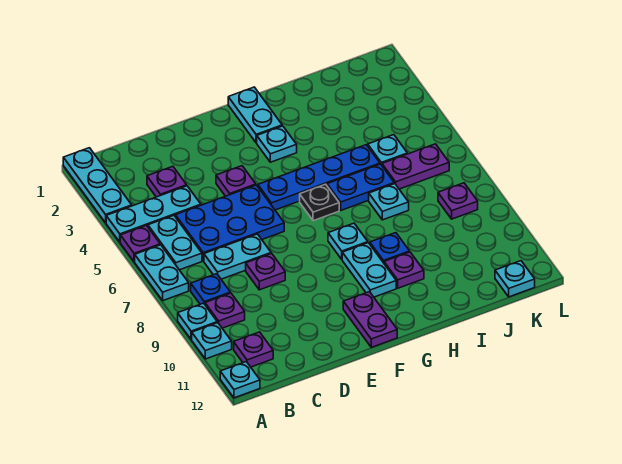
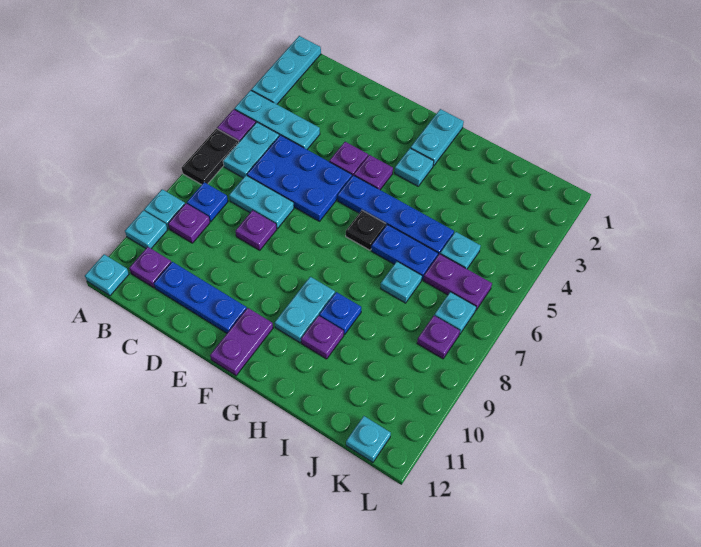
cyan plate A6:A7 level 1 -> black plate A6:A7 level 1
purple plate C3 level 1 -> purple plate F4 level 1
none -> blue plate C11:E11 level 1
cyan plate G8 level 1 -> cyan plate K7 level 1

